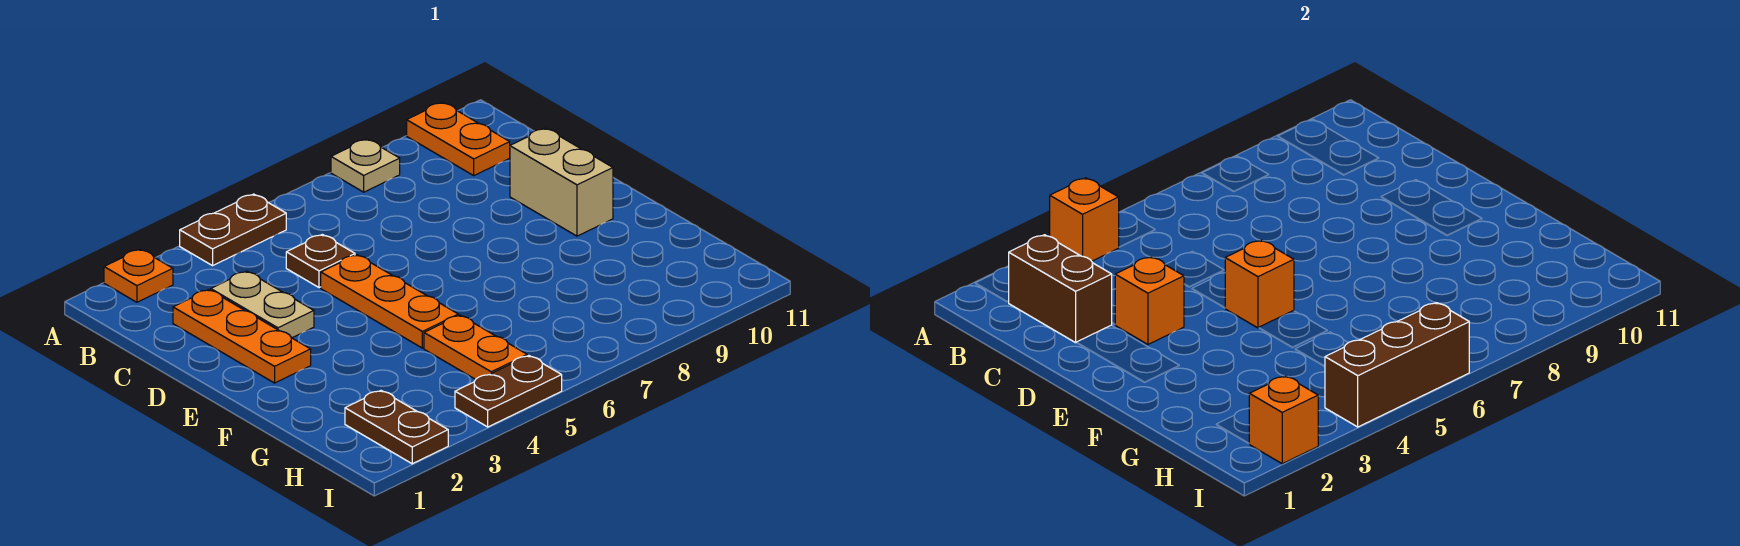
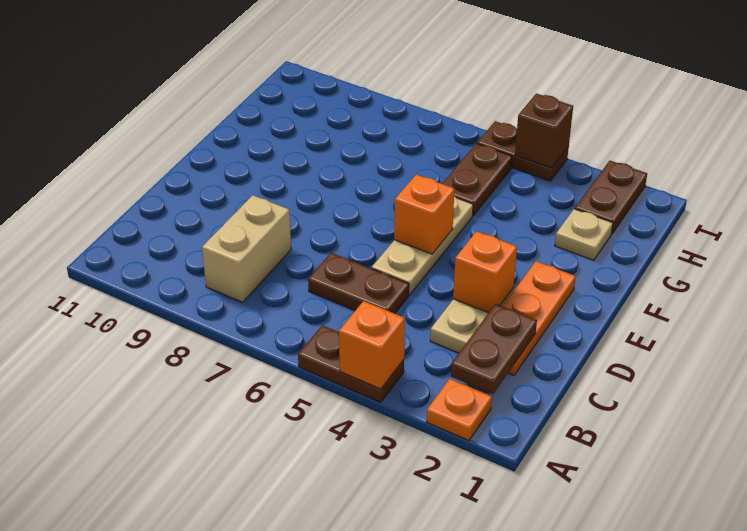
tan plate A8 level 1 -> tan plate G2 level 1
orange plate A10:B10 level 1 -> none
brown brick B2:C2 level 2 -> brown plate B2:C2 level 2
brown plate C5 level 1 -> brown plate C5:C6 level 1
orange plate D5:F5 level 1 -> tan plate D5:F5 level 1
tan brick D10:E10 level 1 -> tan brick B8:C8 level 1
orange plate G5:H5 level 1 -> brown plate G5:H5 level 1
orange brick I2 level 2 -> none
brown brick I4:I6 level 2 -> brown brick I4 level 2

